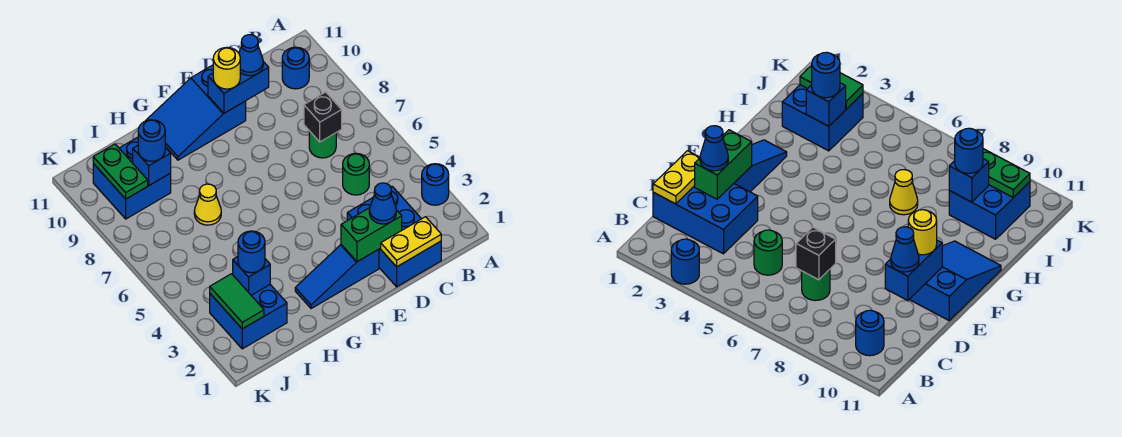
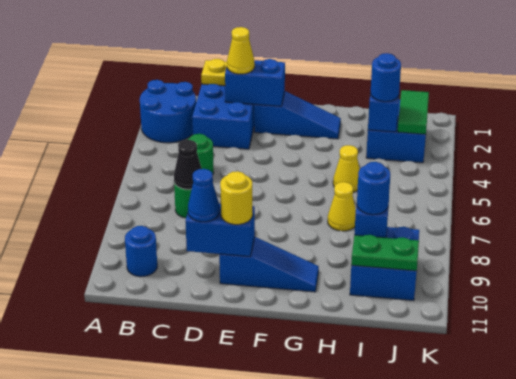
blue round brick A3 level 1 -> blue round brick A2:B3 level 1
black brick C7 level 2 -> black cone C7 level 2
green brick D2:E2 level 2 -> blue brick D2:E2 level 2
blue cone D2 level 3 -> yellow cone D2 level 3
blue slope E10:G11 level 1 top E -> blue slope E10:G10 level 1 top E
none -> yellow cone H5 level 1
green plate J9:J10 level 2 -> green plate I10:J10 level 2

